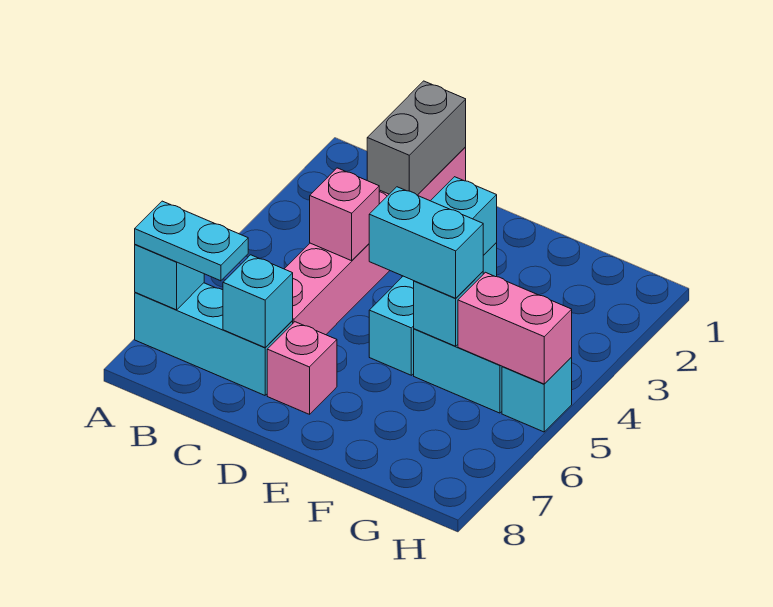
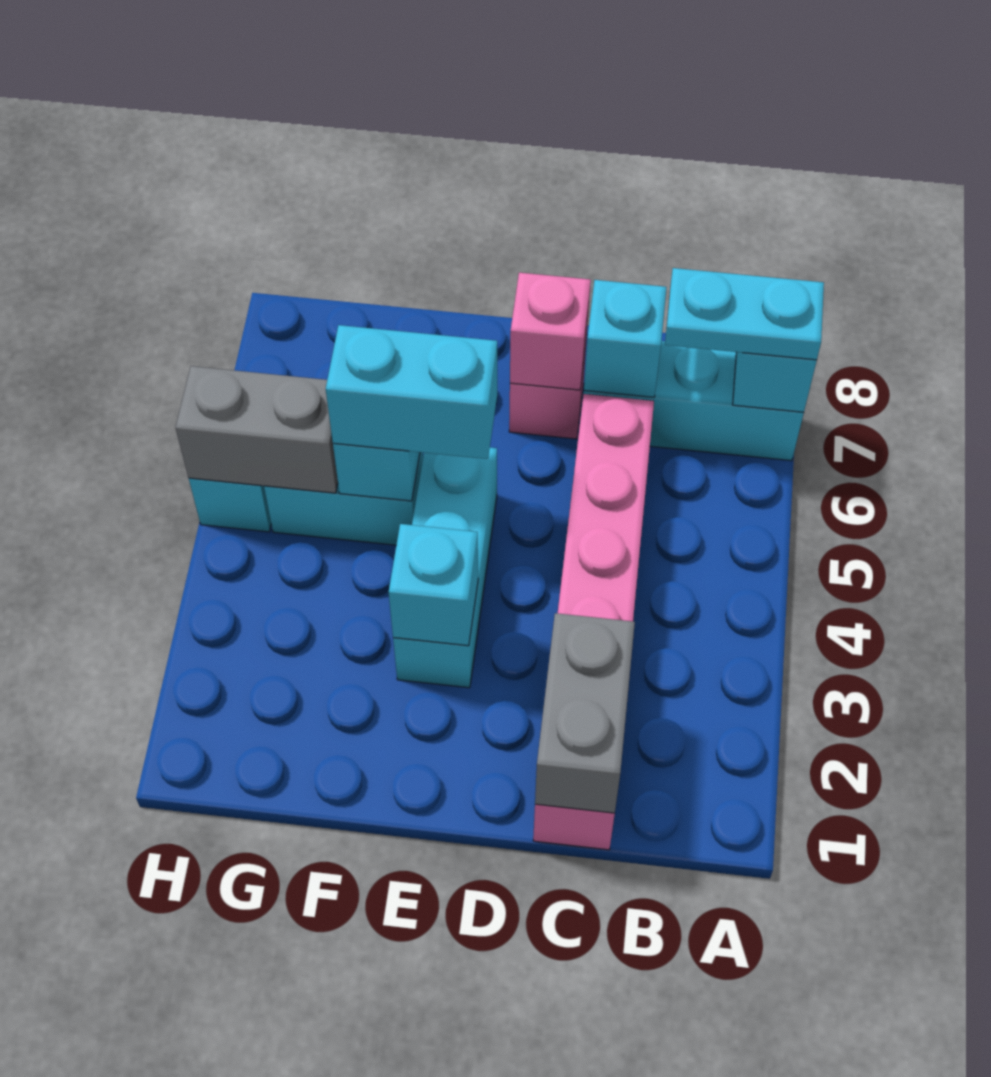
pink brick C4 level 2 -> pink brick D7 level 2
pink brick G5:H5 level 2 -> grey brick G5:H5 level 2

